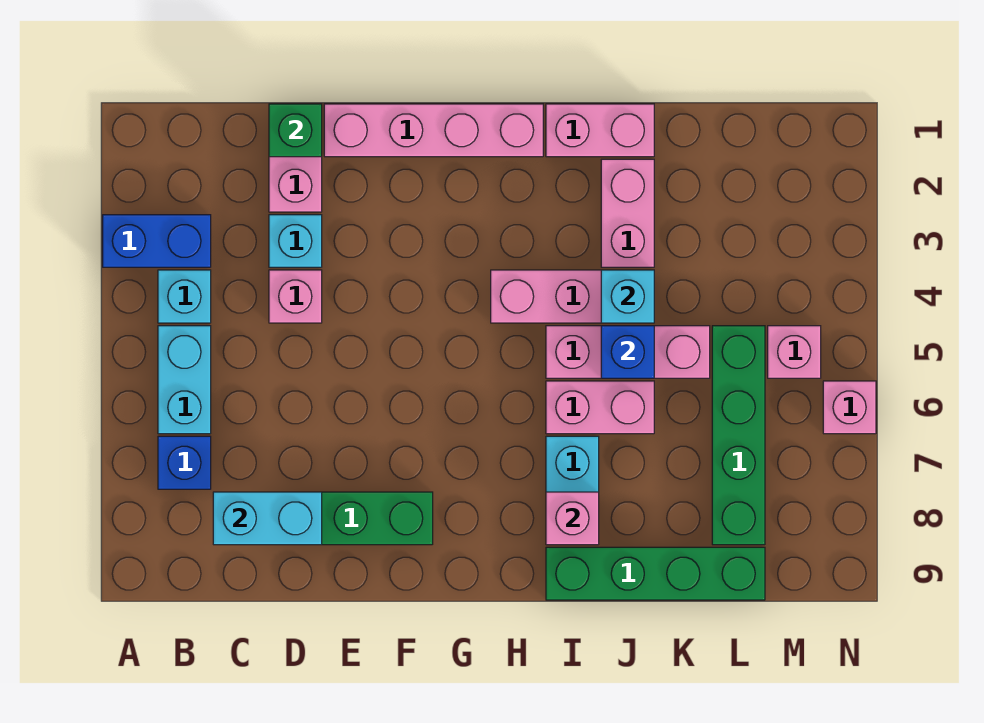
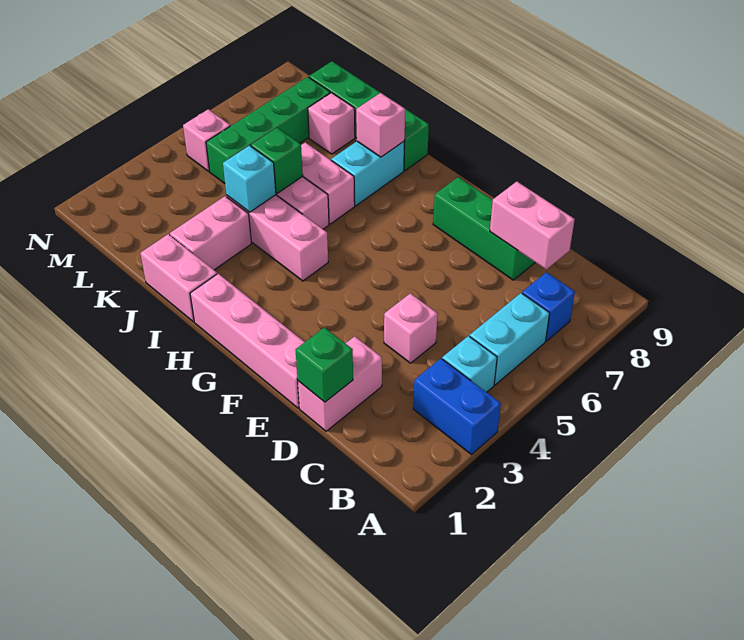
cyan brick C8:D8 level 2 -> pink brick C8:D8 level 2
cyan brick D3 level 1 -> none
blue brick J5 level 2 -> green brick J5 level 2
pink brick N6 level 1 -> pink brick K8 level 1

